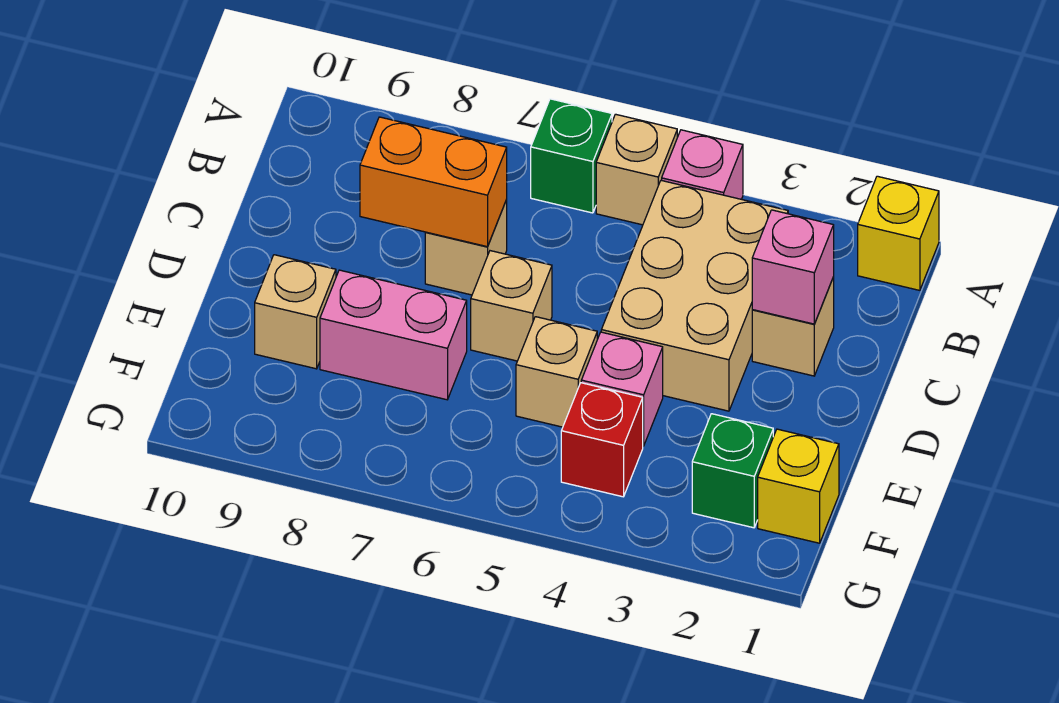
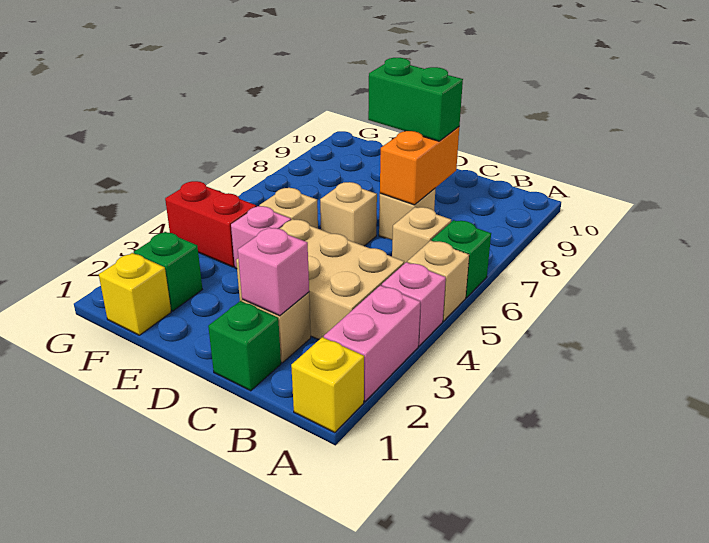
none -> green brick C1 level 1
none -> green brick C8:D8 level 3
pink brick E7:E8 level 1 -> pink brick A2:A3 level 1
tan brick E9 level 1 -> tan brick B6 level 1
red brick F4 level 1 -> red brick F4:G4 level 1

